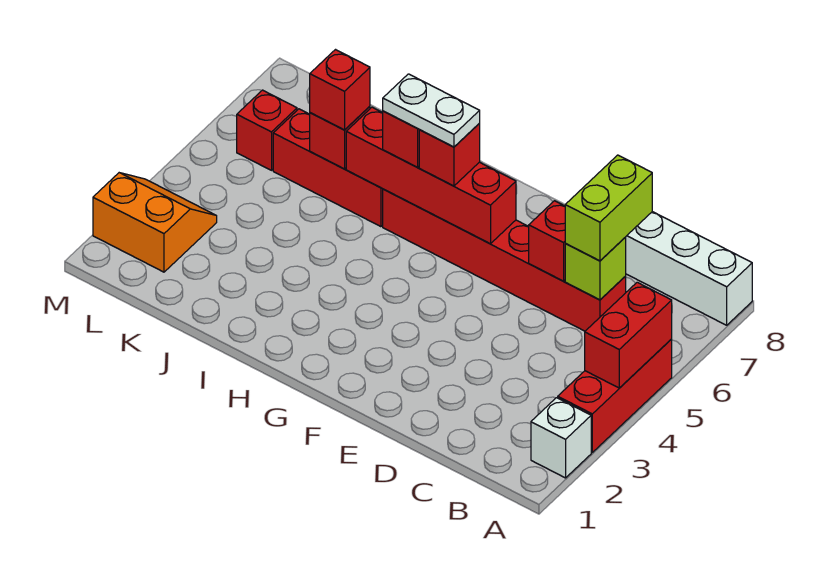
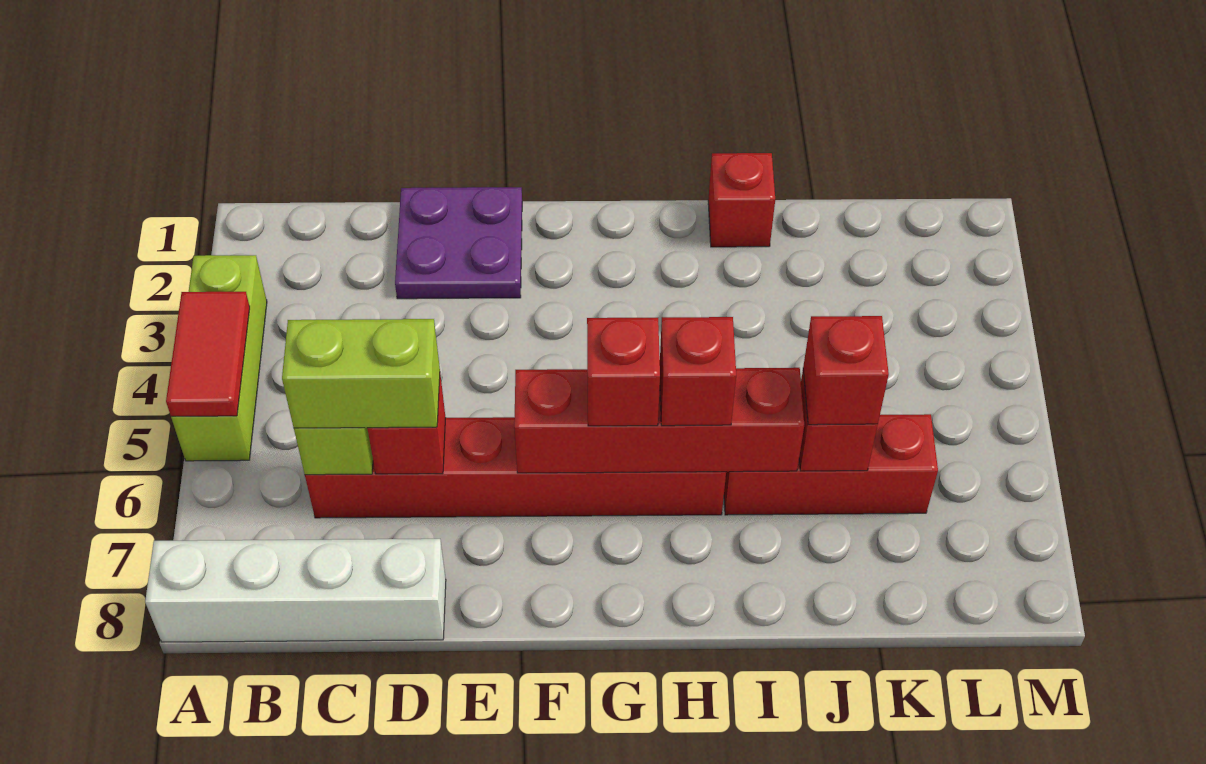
white brick A2 level 1 -> none
red brick A3:A5 level 1 -> lime brick A3:A5 level 1
red brick A4:A5 level 2 -> red tile A4:A5 level 2
lime brick C6:C7 level 3 -> lime brick C6:D6 level 3
none -> purple plate D1:E2 level 1
white plate G6:H6 level 4 -> none
orange slope L2:M3 level 1 top 2 -> none
red brick L6 level 1 -> red brick I1 level 1

